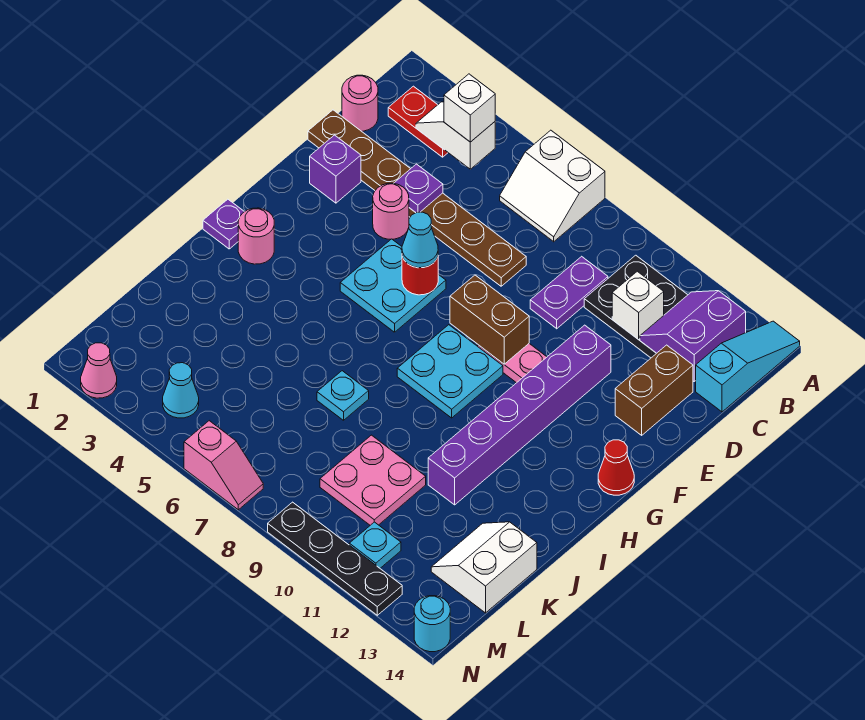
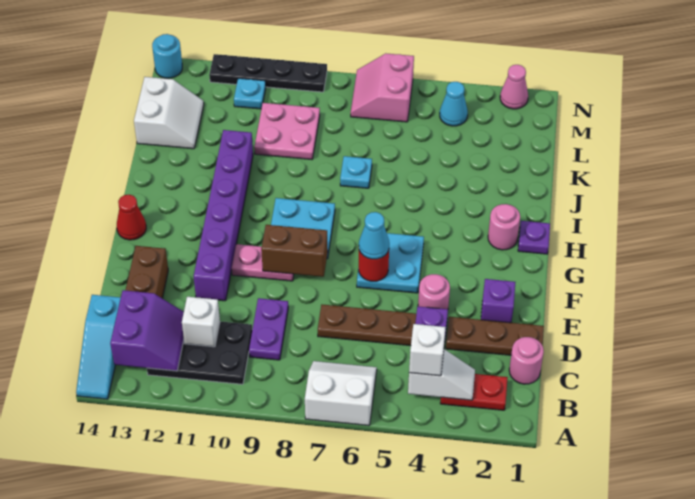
pink slope N6:N7 level 1 top 6 -> pink slope M6:N7 level 1 top 6

